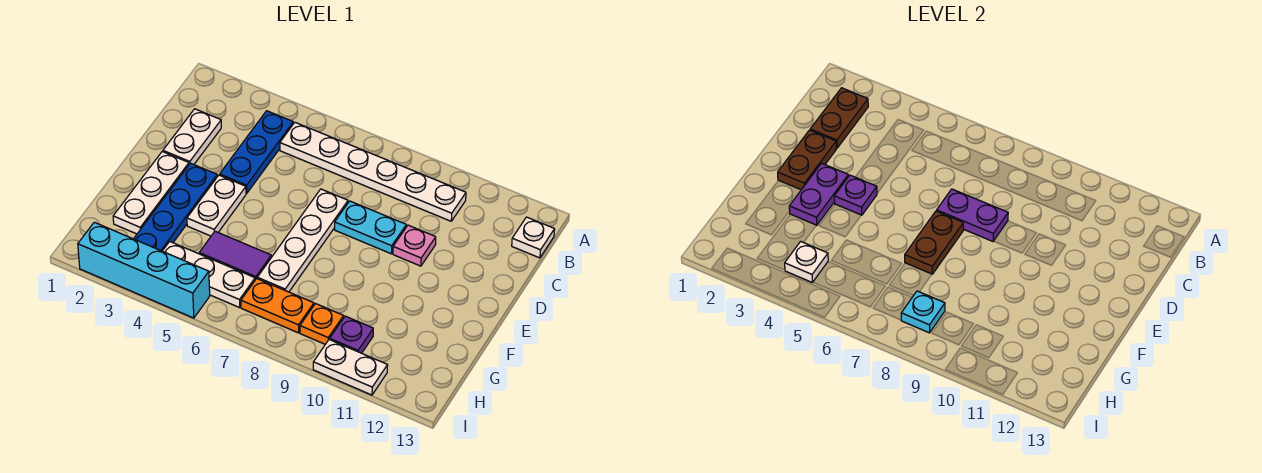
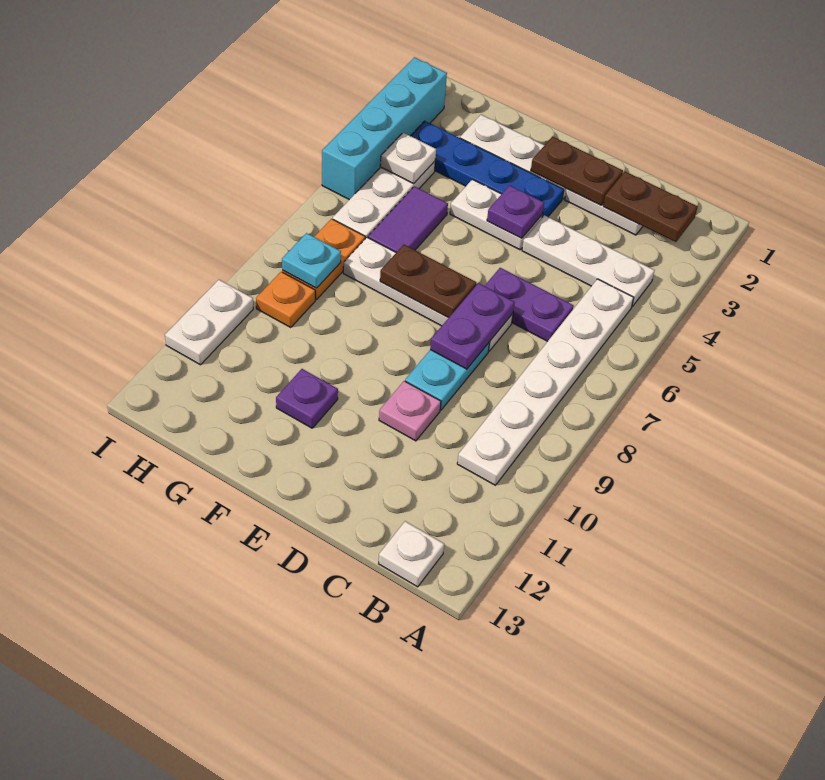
blue plate B4:D4 level 1 -> white plate B4:D4 level 1
purple plate E3:F3 level 2 -> purple plate C6:D6 level 1
purple plate H10 level 1 -> purple plate F11 level 1

